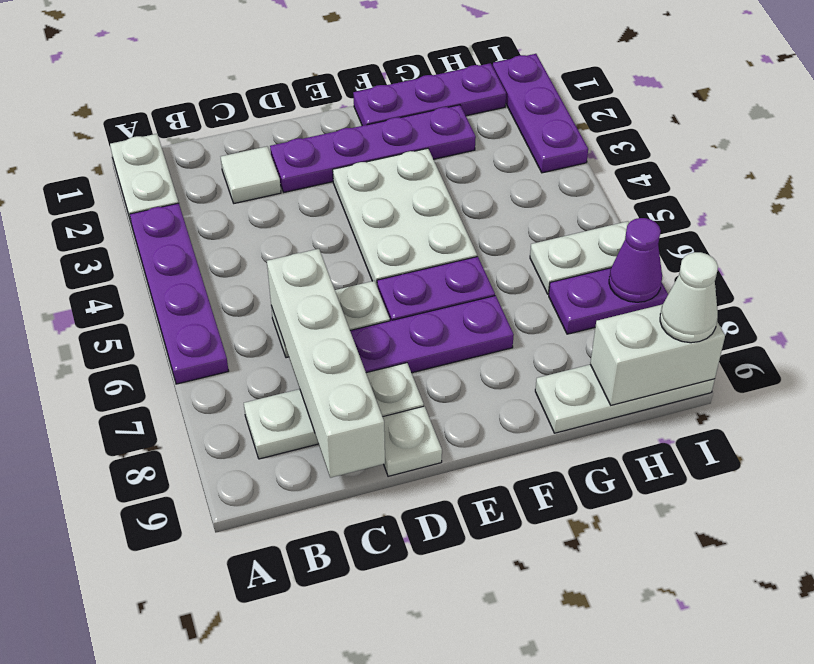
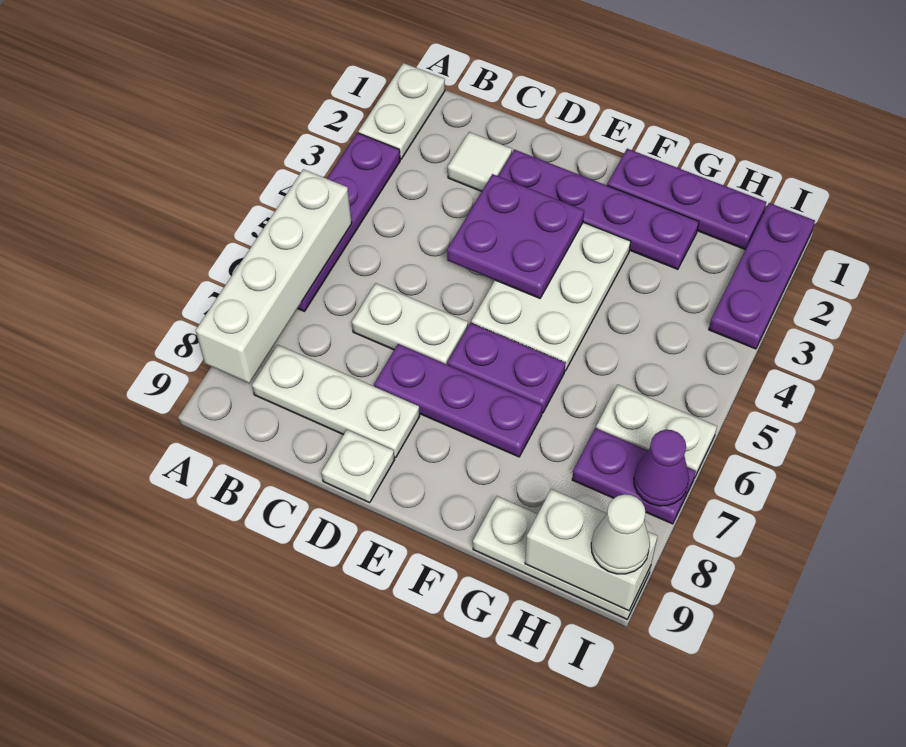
white brick C6:C9 level 2 -> white brick A5:A8 level 2
none -> purple plate D3:E4 level 2

